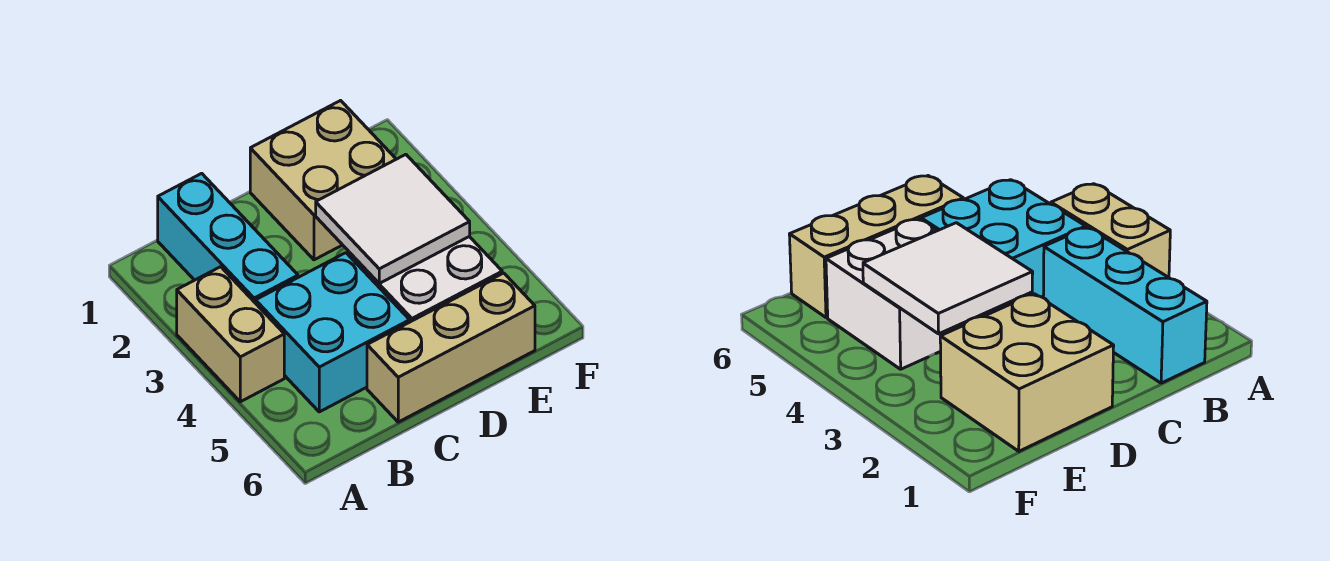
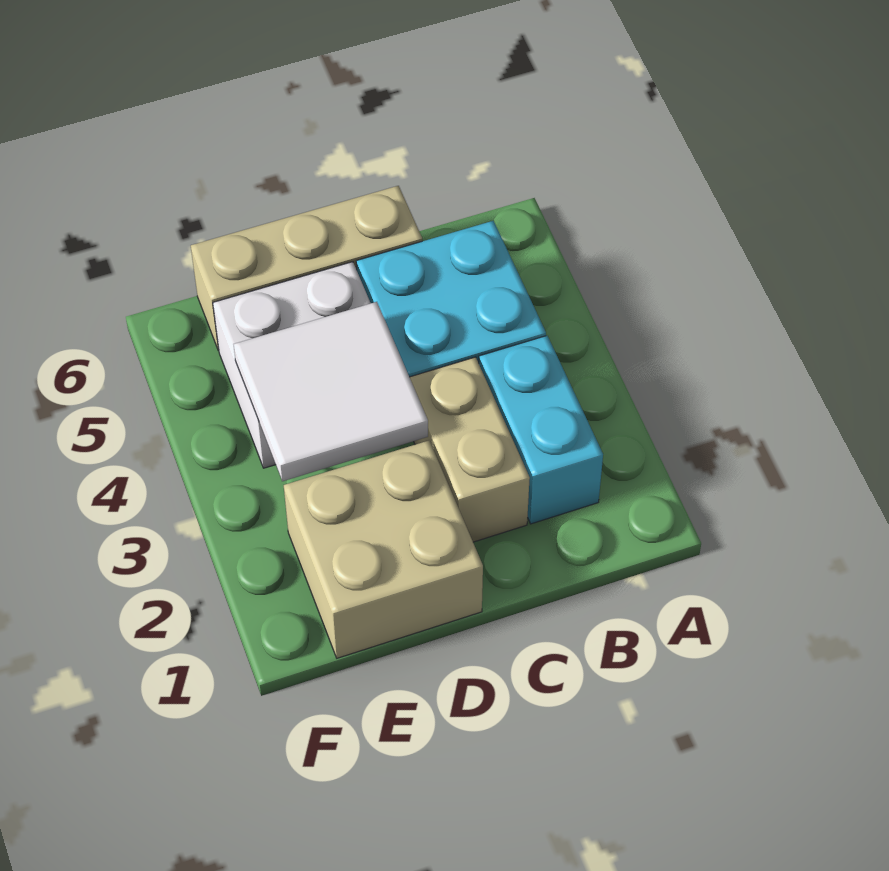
tan brick A3:A4 level 1 -> tan brick C2:C3 level 1
cyan brick B1:B3 level 1 -> cyan brick B2:B3 level 1

